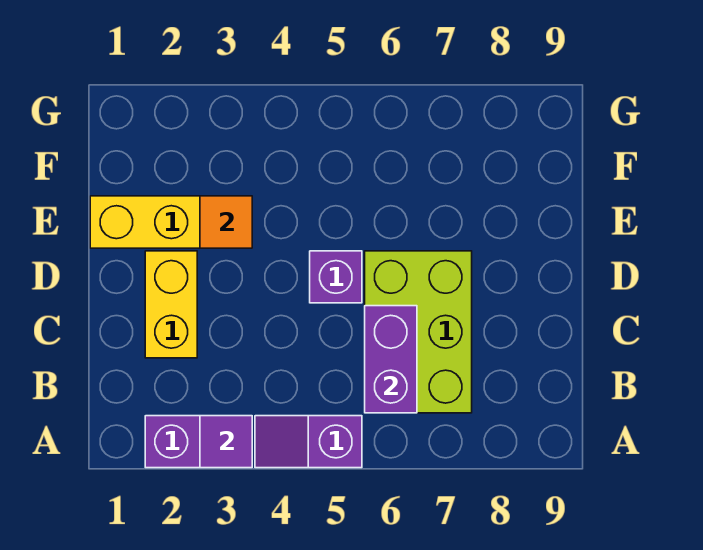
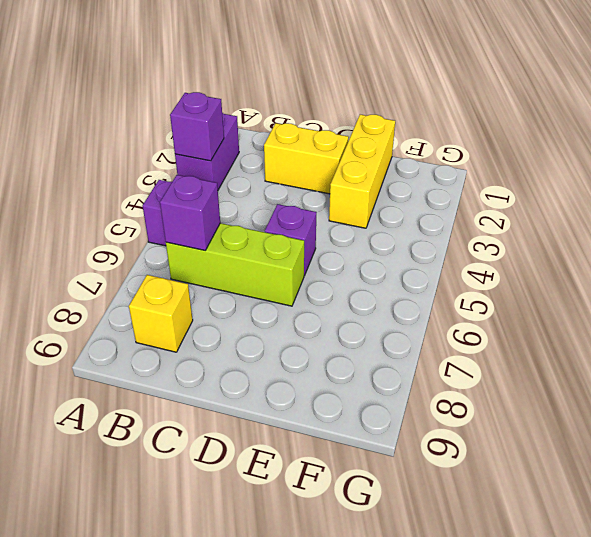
purple tile A3 level 2 -> purple brick A3 level 2
lime brick B6:D7 level 1 -> lime brick B6:D6 level 1
purple brick B6:C6 level 2 -> purple brick B6 level 2
none -> yellow brick B8 level 1
orange tile E3 level 2 -> none

